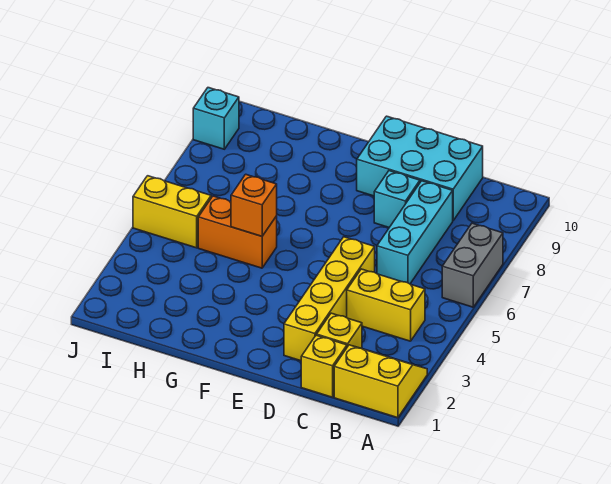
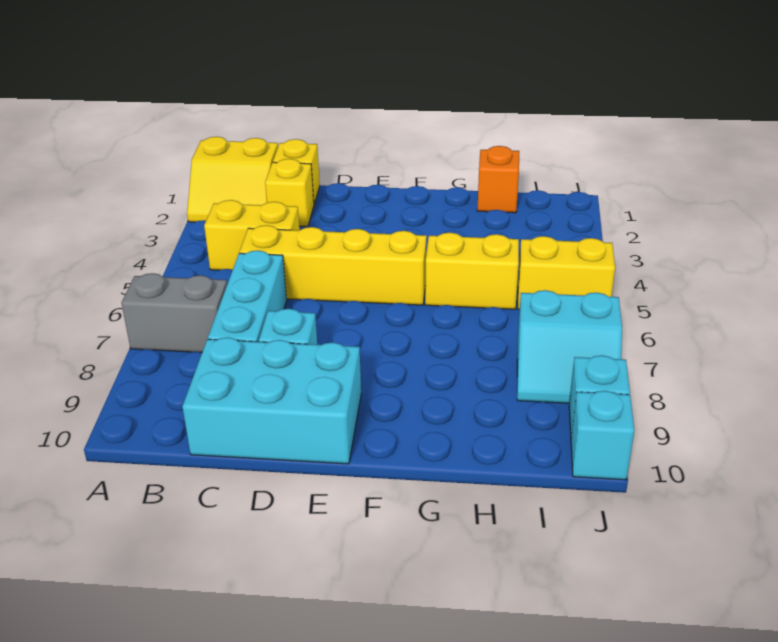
grey brick A6:A7 level 1 -> grey brick A7:B7 level 1
yellow brick D2:D5 level 1 -> yellow brick C5:F5 level 1
orange brick G5:H5 level 1 -> yellow brick G5:H5 level 1
orange brick G5 level 2 -> orange brick H1 level 1
none -> cyan slope I7:J8 level 1 top 7
none -> cyan brick J10 level 1

